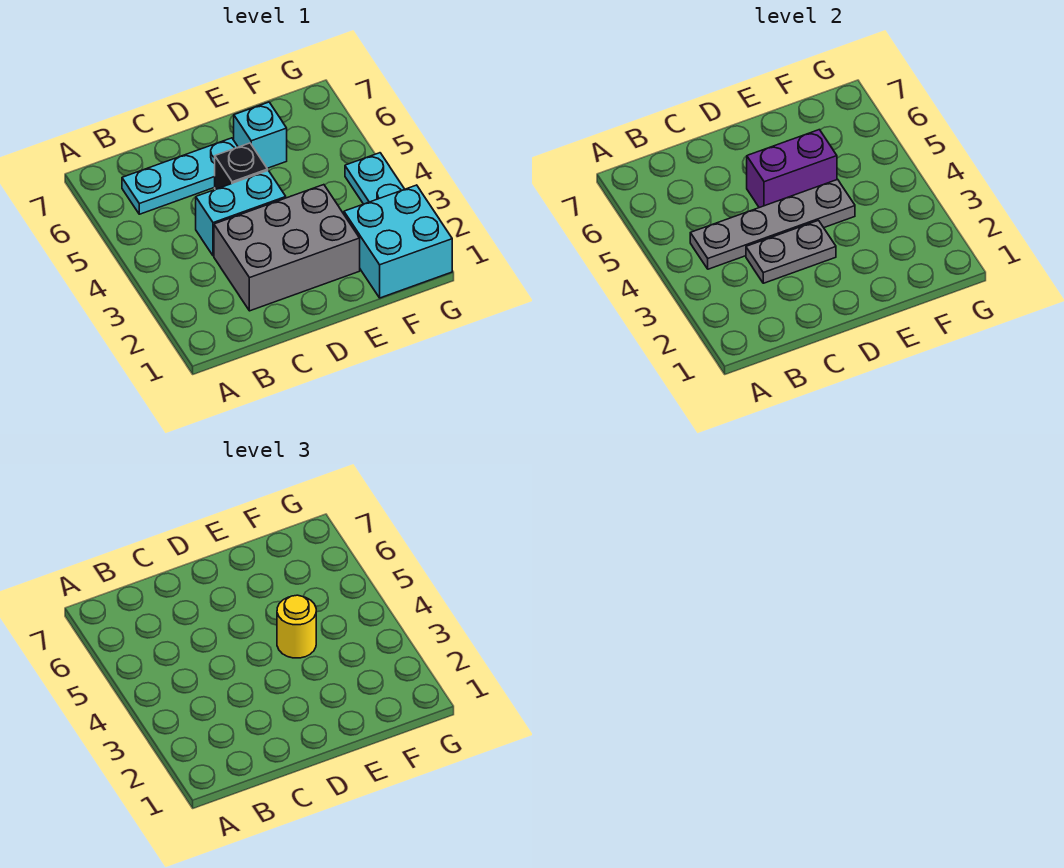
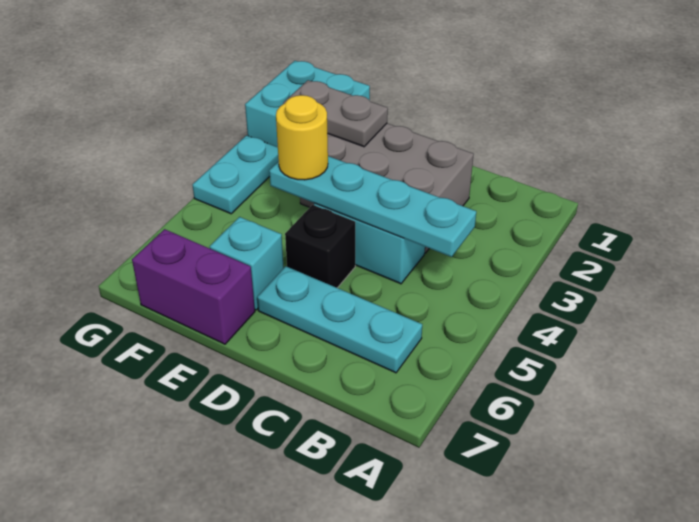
grey plate B4:E4 level 2 -> cyan plate B4:E4 level 2
grey plate C3:D3 level 2 -> grey plate E2:F2 level 2
purple brick D5:E5 level 2 -> purple brick E7:F7 level 1

